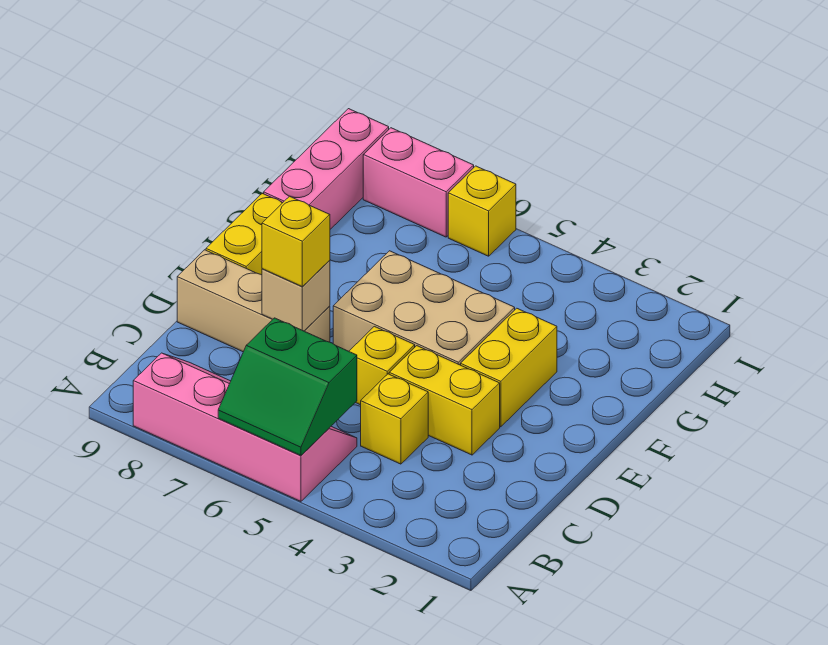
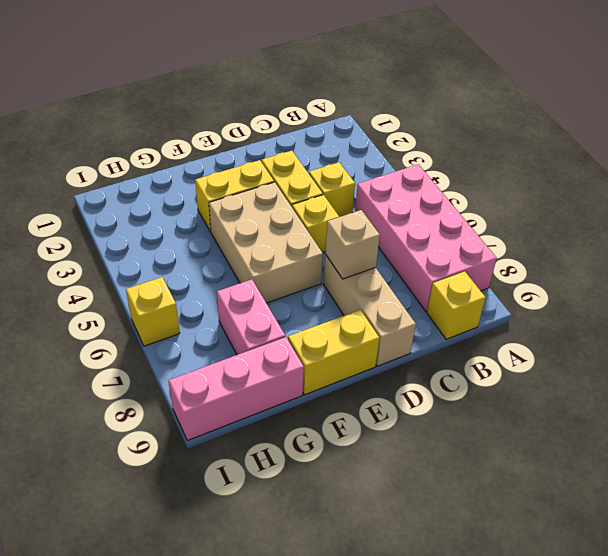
pink slope A5:B8 level 1 top A -> pink brick A5:B8 level 1
green slope A5:B6 level 2 top B -> none
yellow brick D7 level 3 -> yellow brick B9 level 1
pink brick I7:I8 level 1 -> pink brick G7:G8 level 1

